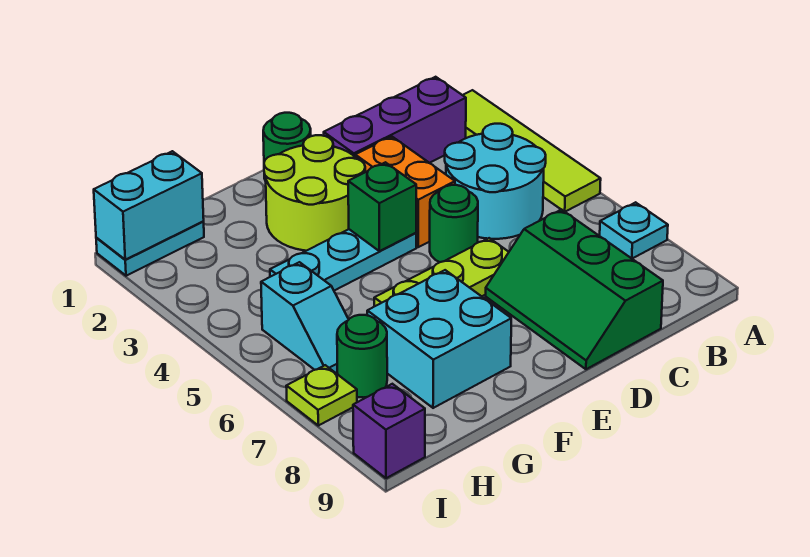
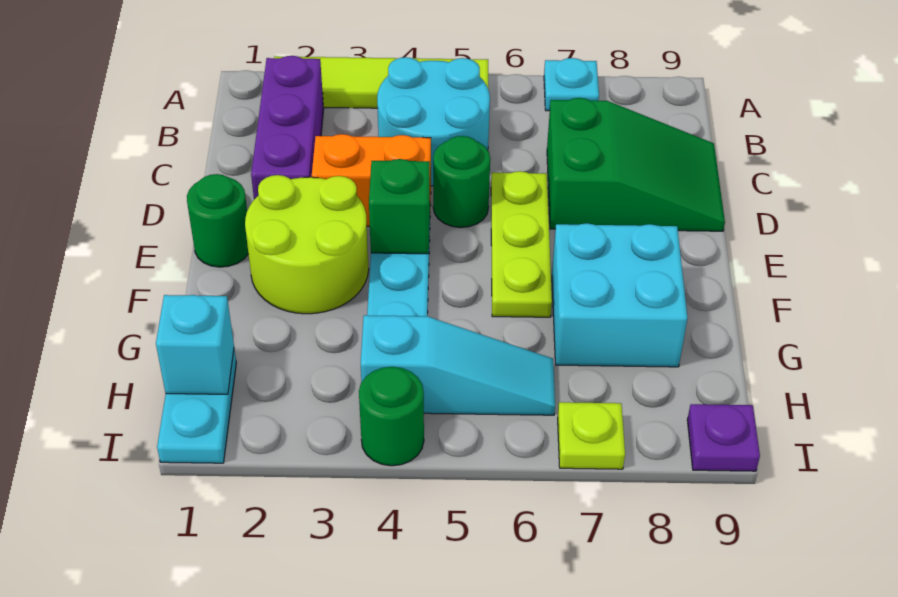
green slope C7:D9 level 1 top C -> green slope C7:D9 level 1 top 7
cyan brick H1:I1 level 2 -> cyan brick H1 level 2
cyan slope H5:H6 level 1 top 5 -> cyan slope H4:H6 level 1 top 4
green round brick H7 level 1 -> green round brick I4 level 1
purple brick I9 level 1 -> purple plate I9 level 1

